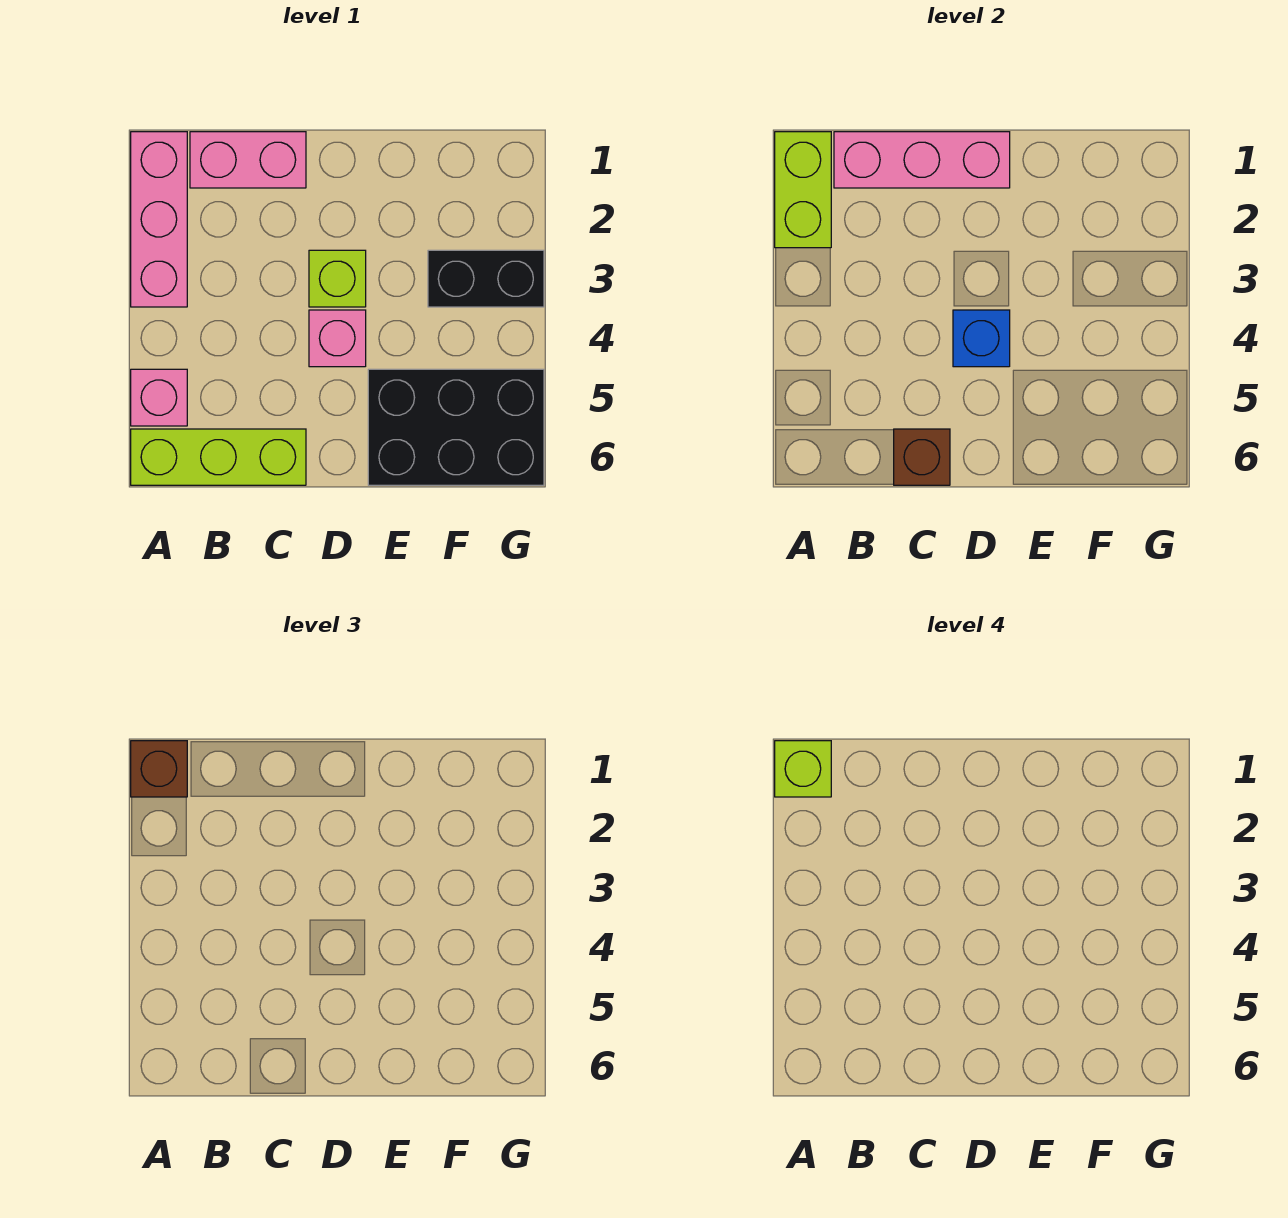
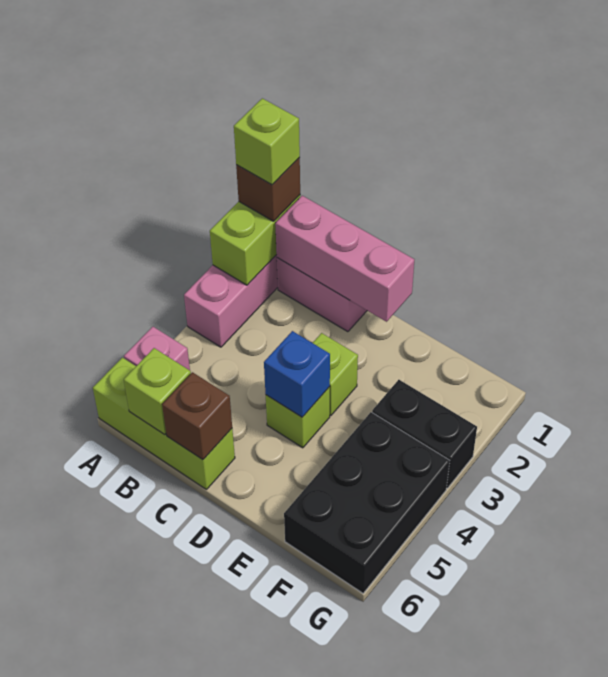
none -> lime brick B6 level 2
pink brick D4 level 1 -> lime brick D4 level 1
black brick E5:G6 level 1 -> black brick F4:G6 level 1

